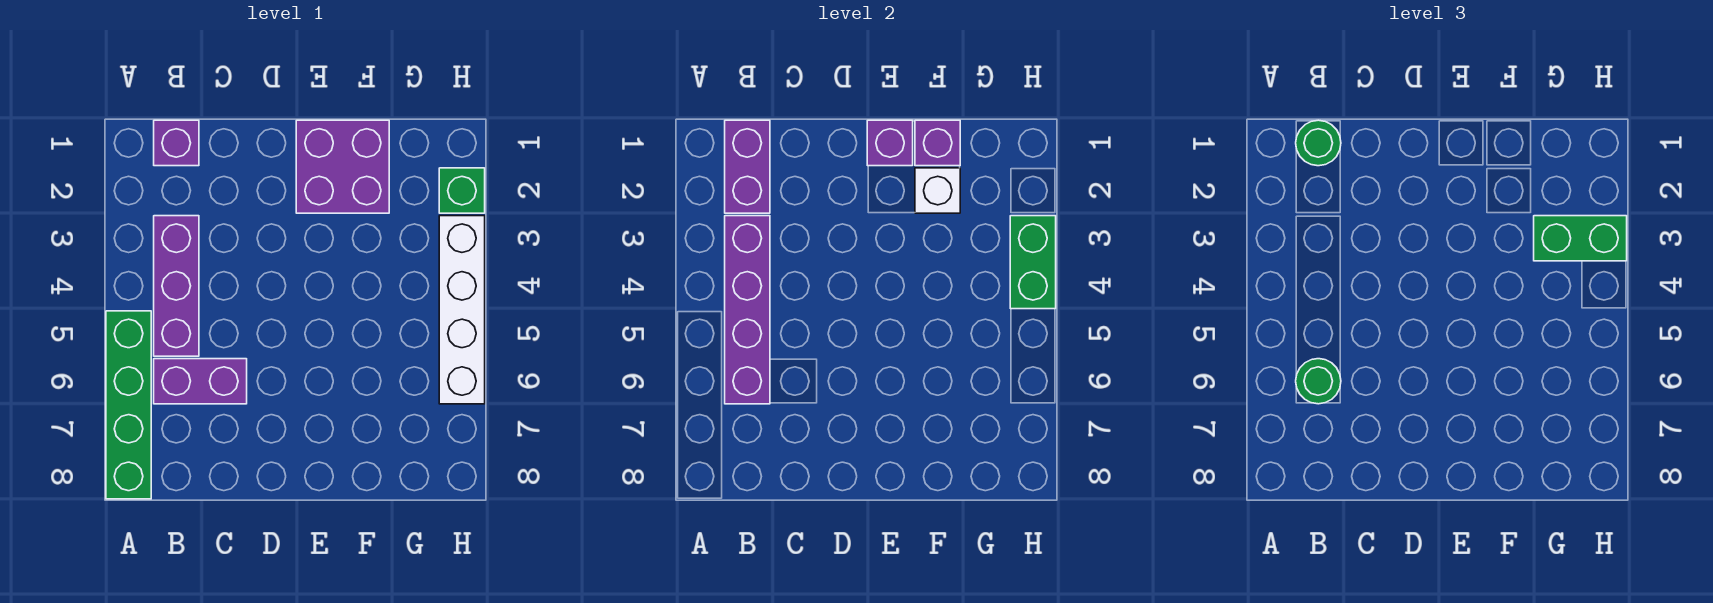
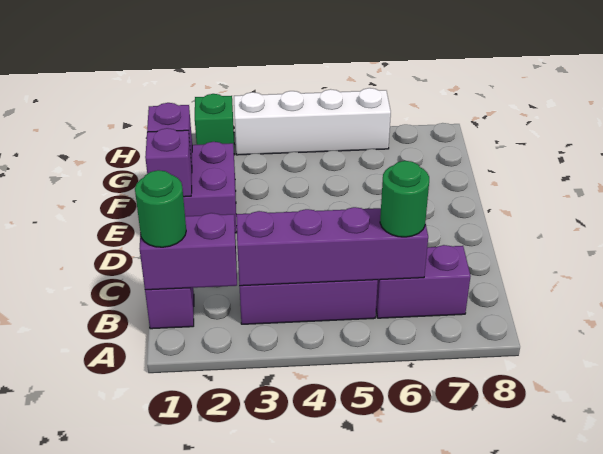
green brick A5:A8 level 1 -> none
purple brick B6:C6 level 1 -> purple brick B6:B7 level 1
white brick F2 level 2 -> none
green brick G3:H3 level 3 -> none
green brick H3:H4 level 2 -> none

